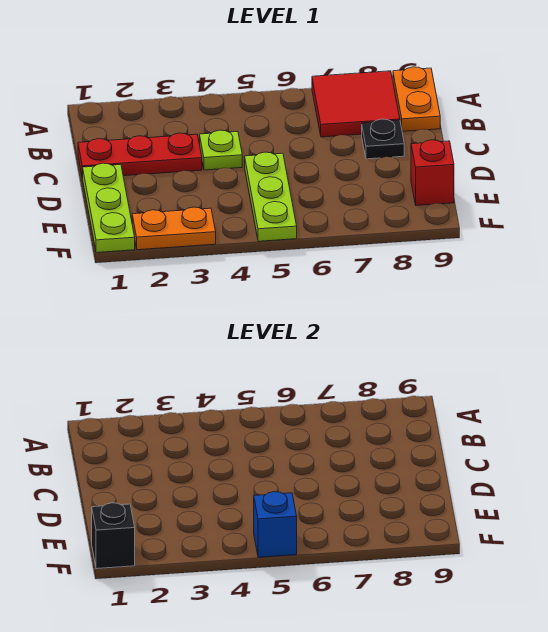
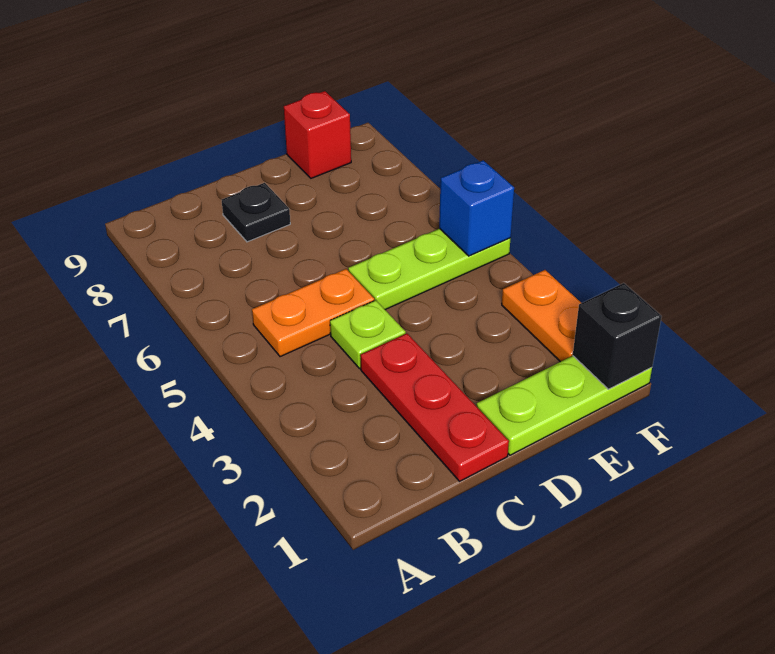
red tile A7:B8 level 1 -> none
orange plate A9:B9 level 1 -> orange plate B5:C5 level 1

